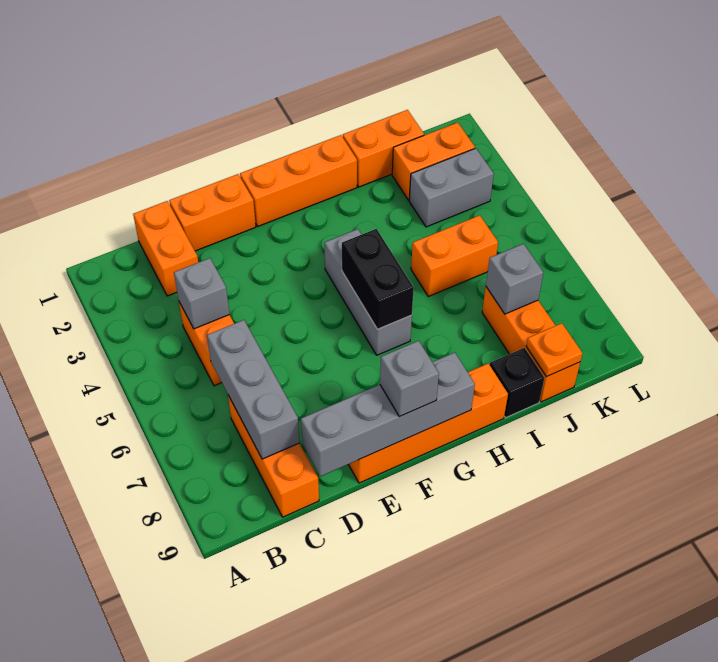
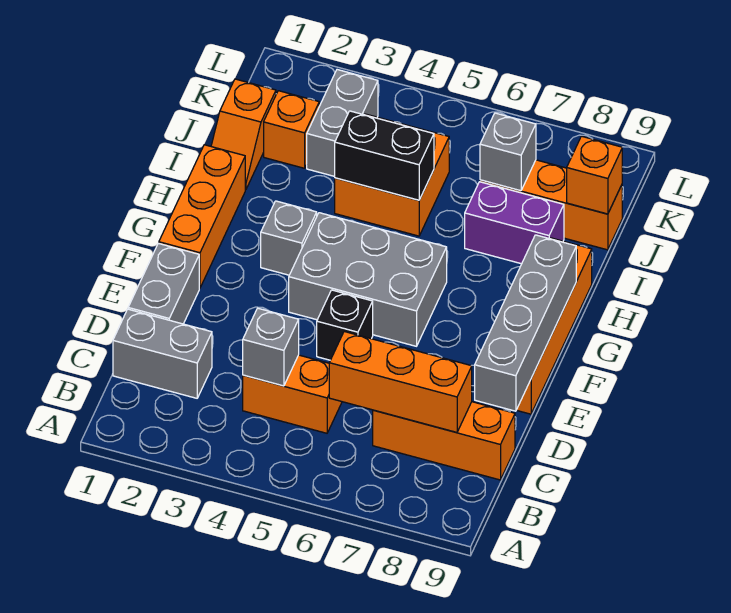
orange brick C1:C2 level 1 -> grey brick C1:C2 level 1
grey brick C6:C8 level 2 -> orange brick C6:C8 level 2
orange brick D1:E1 level 1 -> grey brick D1:E1 level 1
grey brick F9 level 3 -> grey brick G3 level 1
grey brick G4:G6 level 1 -> grey brick F4:G6 level 1
black brick G5:G6 level 2 -> black brick I4:I5 level 2
orange brick I1:J1 level 1 -> orange slope I1:J1 level 1 top J
orange brick I5:J5 level 1 -> orange brick I4:J5 level 1
none -> purple brick I7:I8 level 1
black brick I9 level 1 -> black brick E5 level 1
orange brick J2:K2 level 1 -> orange brick J2 level 1
orange plate J9 level 2 -> orange brick J9 level 2

